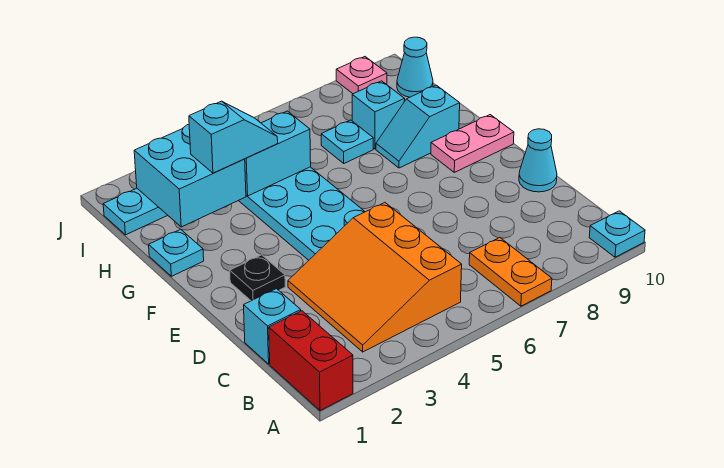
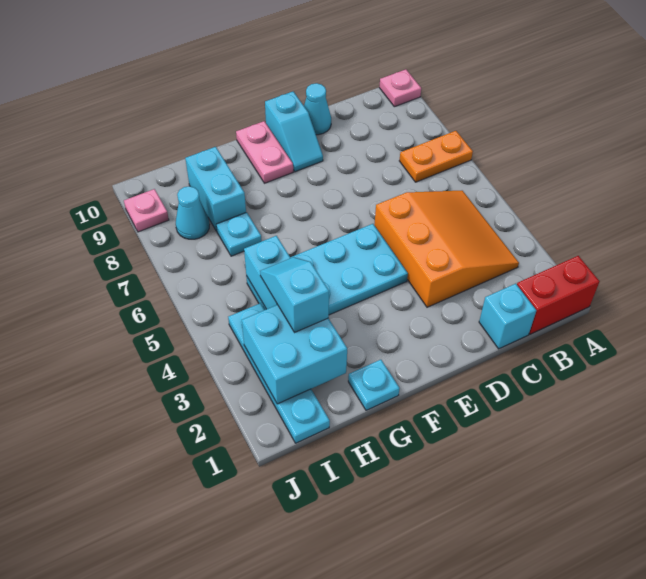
cyan plate A10 level 1 -> pink plate A10 level 1
orange slope B3:D5 level 1 top 5 -> orange slope B3:D5 level 1 top D
black plate E2 level 1 -> none
cyan slope G8:G9 level 1 top 9 -> cyan slope E9:E10 level 1 top 10
cyan brick H8 level 1 -> cyan brick H8:H9 level 1
cyan cone I10 level 1 -> cyan cone I8 level 1

